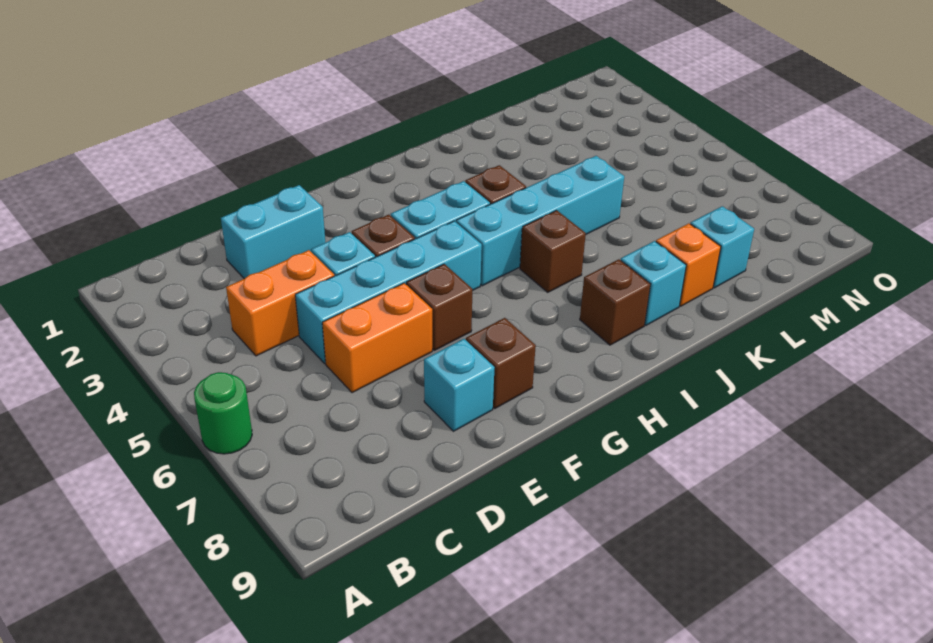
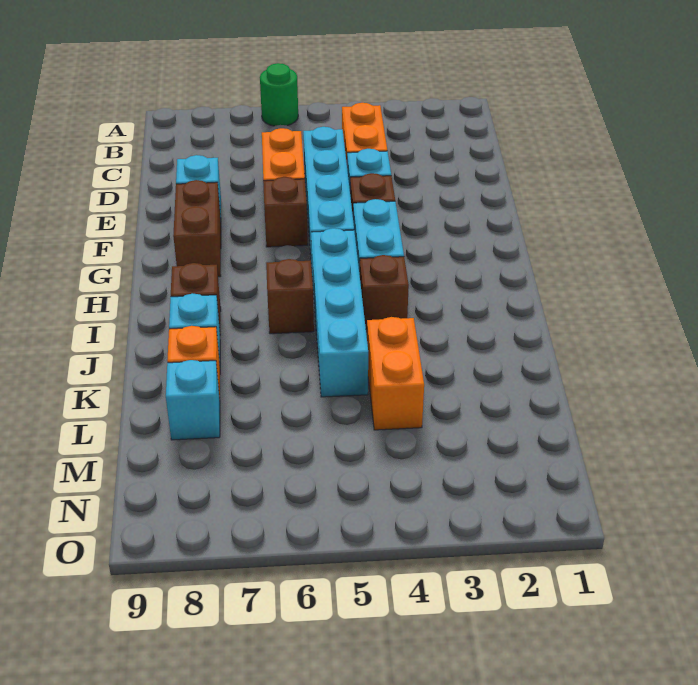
cyan brick D2:E2 level 1 -> none
brown brick F8 level 1 -> brown brick F8:G8 level 1
none -> orange brick K4:L4 level 1

